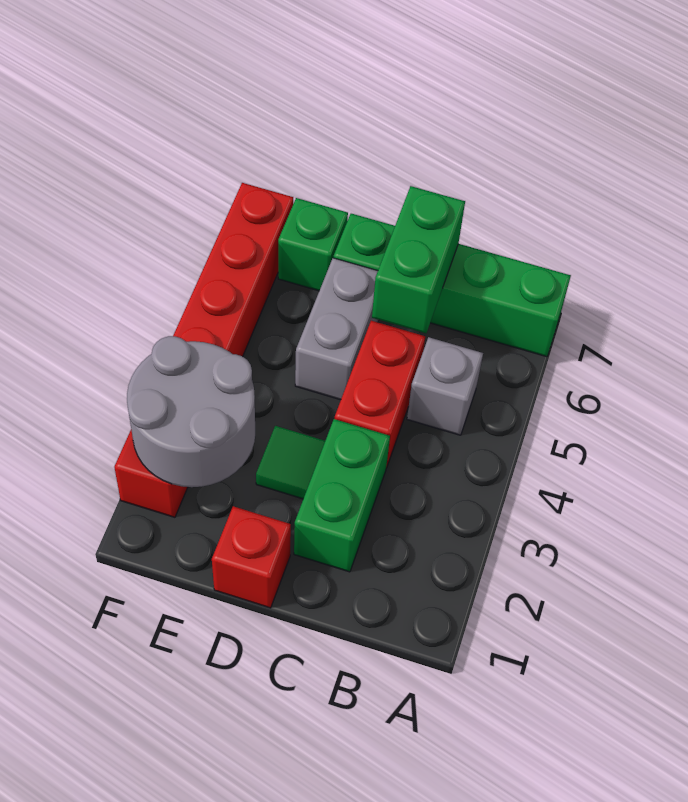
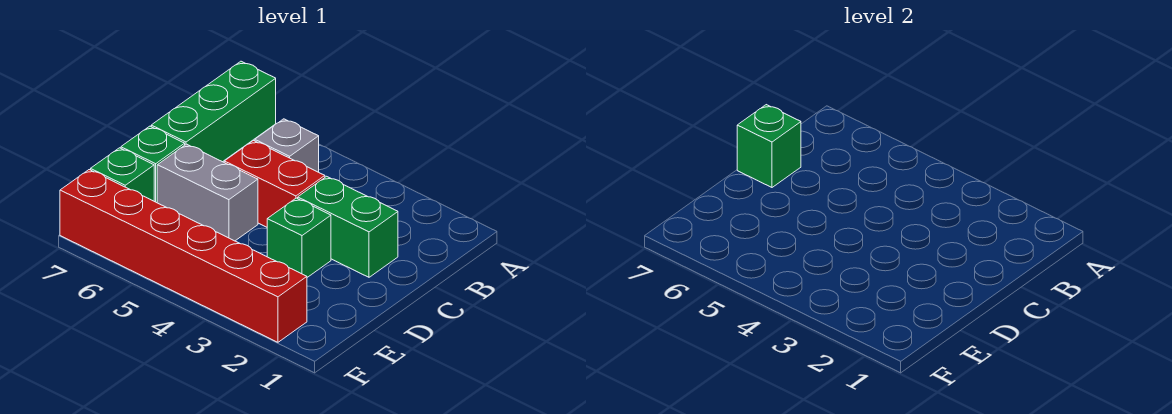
green brick C6:C7 level 2 -> green brick C7 level 2
red brick D1 level 1 -> none
green tile D3 level 1 -> green brick D3 level 1
grey round brick E2:F3 level 2 -> none

